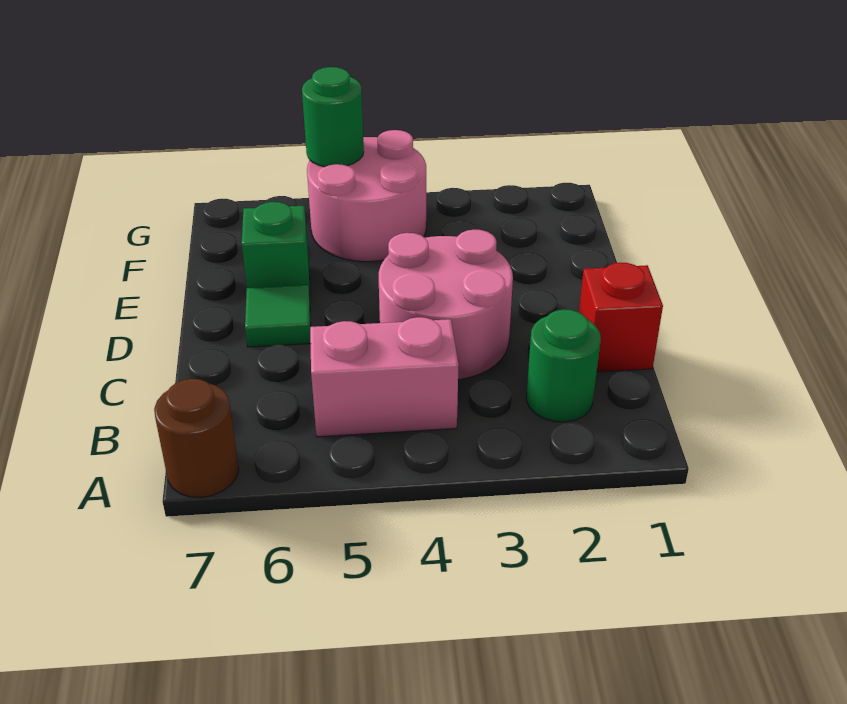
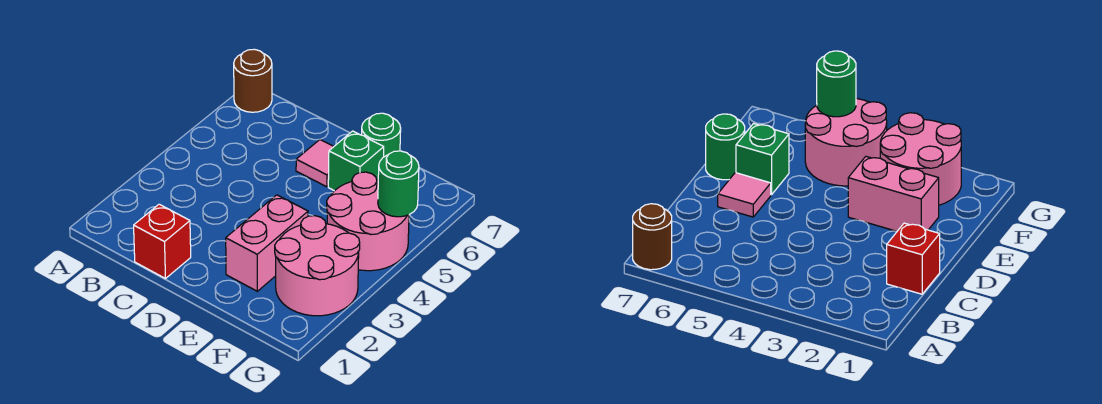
green round brick B2 level 1 -> green round brick E7 level 1
pink brick B4:B5 level 1 -> pink brick E2:E3 level 1
pink round brick C3:D4 level 1 -> pink round brick F2:G3 level 1
green tile D6 level 1 -> pink tile D6 level 1

